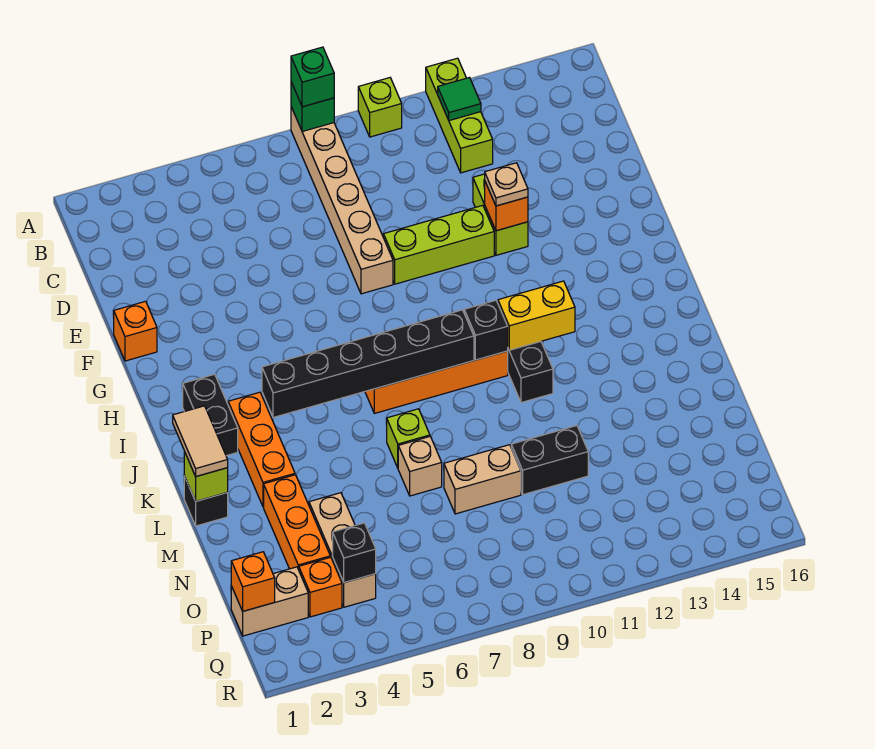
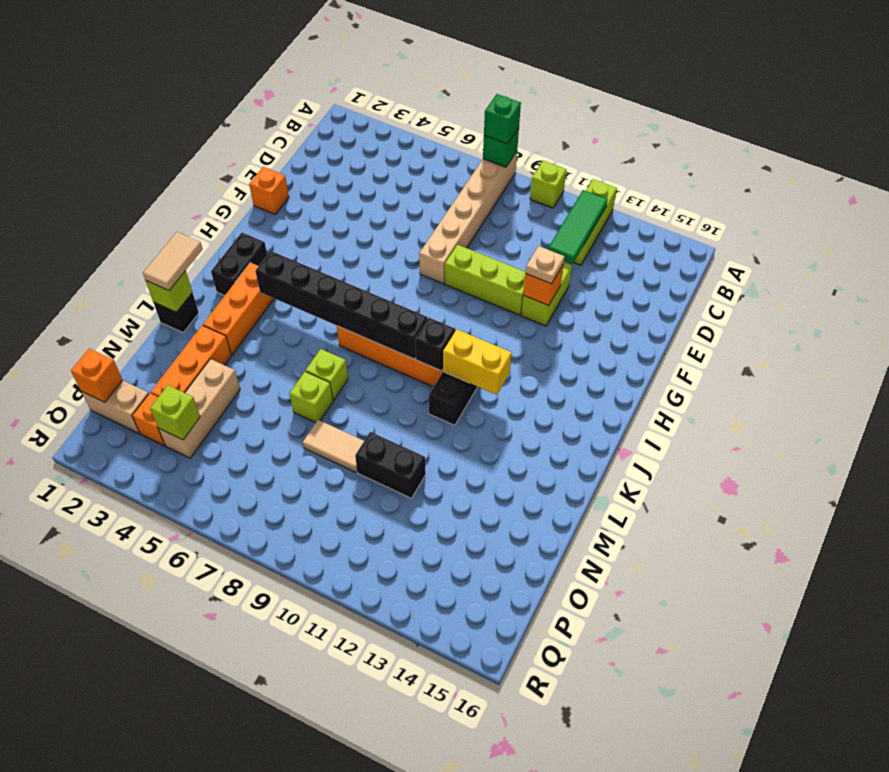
green tile B12 level 2 -> green tile B12:D12 level 2
tan brick M7 level 1 -> lime brick M7 level 1
tan brick N8:N9 level 1 -> tan tile N8:N9 level 1
black brick P4 level 2 -> lime brick P4 level 2

